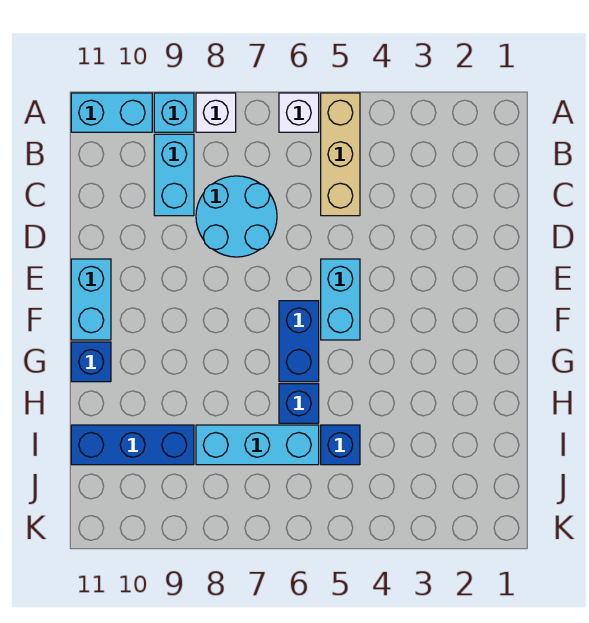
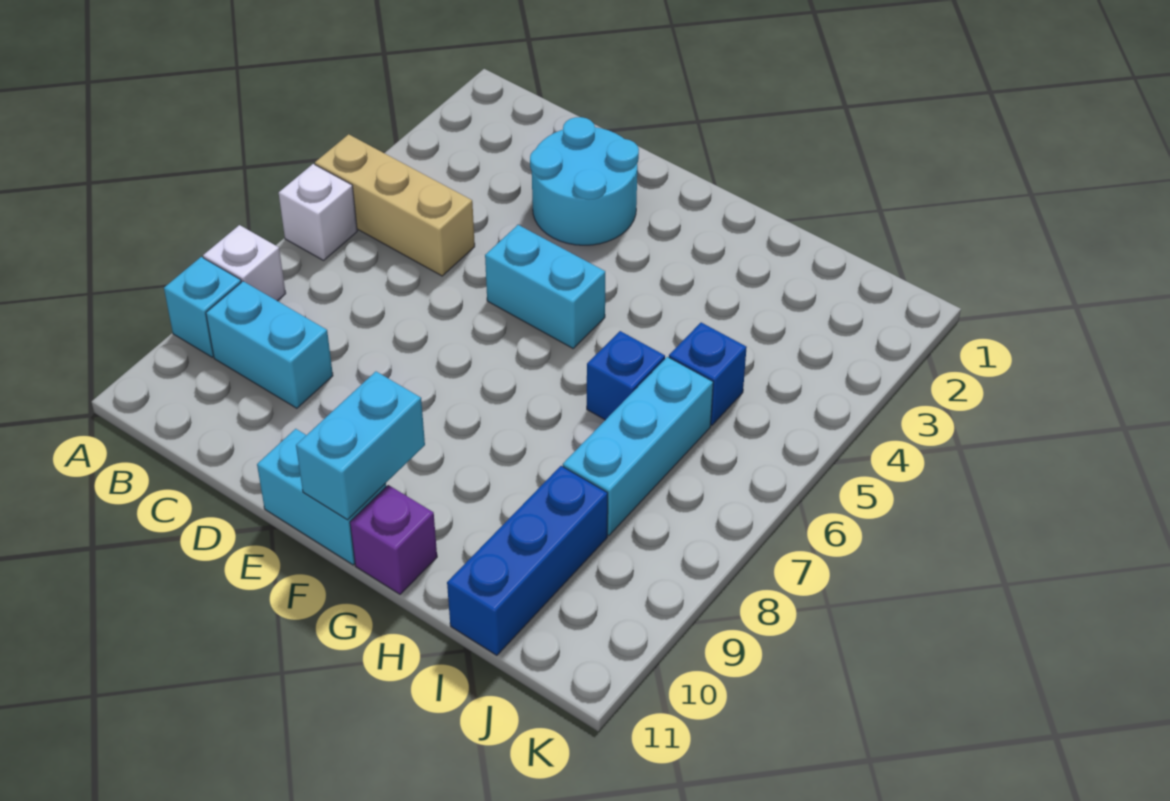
cyan brick A10:A11 level 1 -> cyan brick F10:F11 level 2
cyan round brick C7:D8 level 1 -> cyan round brick D2:E3 level 1
blue brick F6:G6 level 1 -> none
blue brick G11 level 1 -> purple brick G11 level 1

